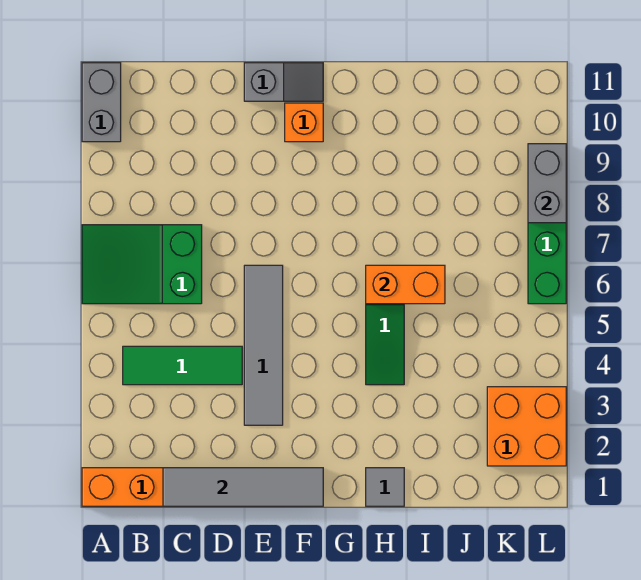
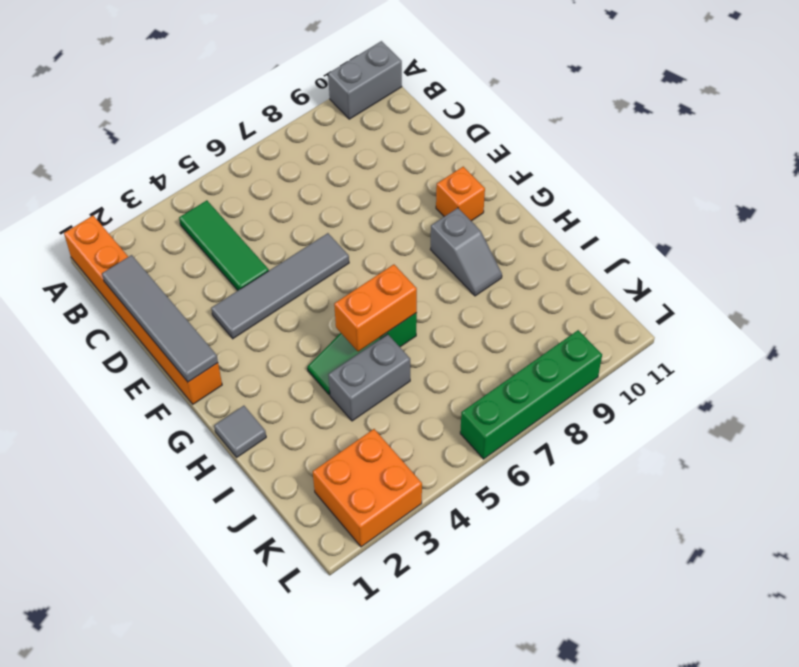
green slope A6:C7 level 1 top C -> none
grey slope E11:F11 level 1 top E -> grey slope G9:H9 level 1 top G
orange brick H6:I6 level 2 -> orange brick H5:H6 level 2
grey brick L8:L9 level 2 -> grey brick I4:I5 level 1

